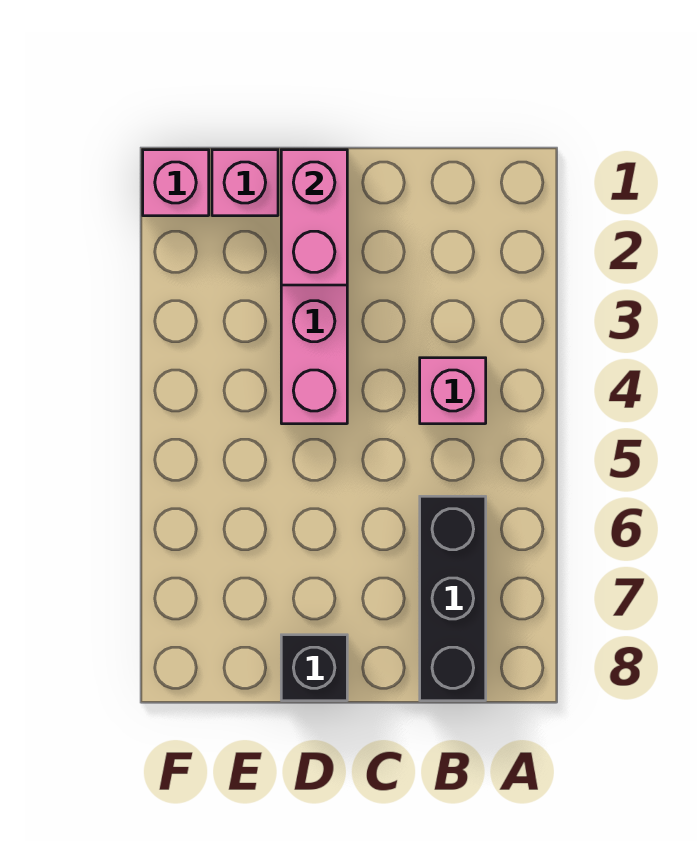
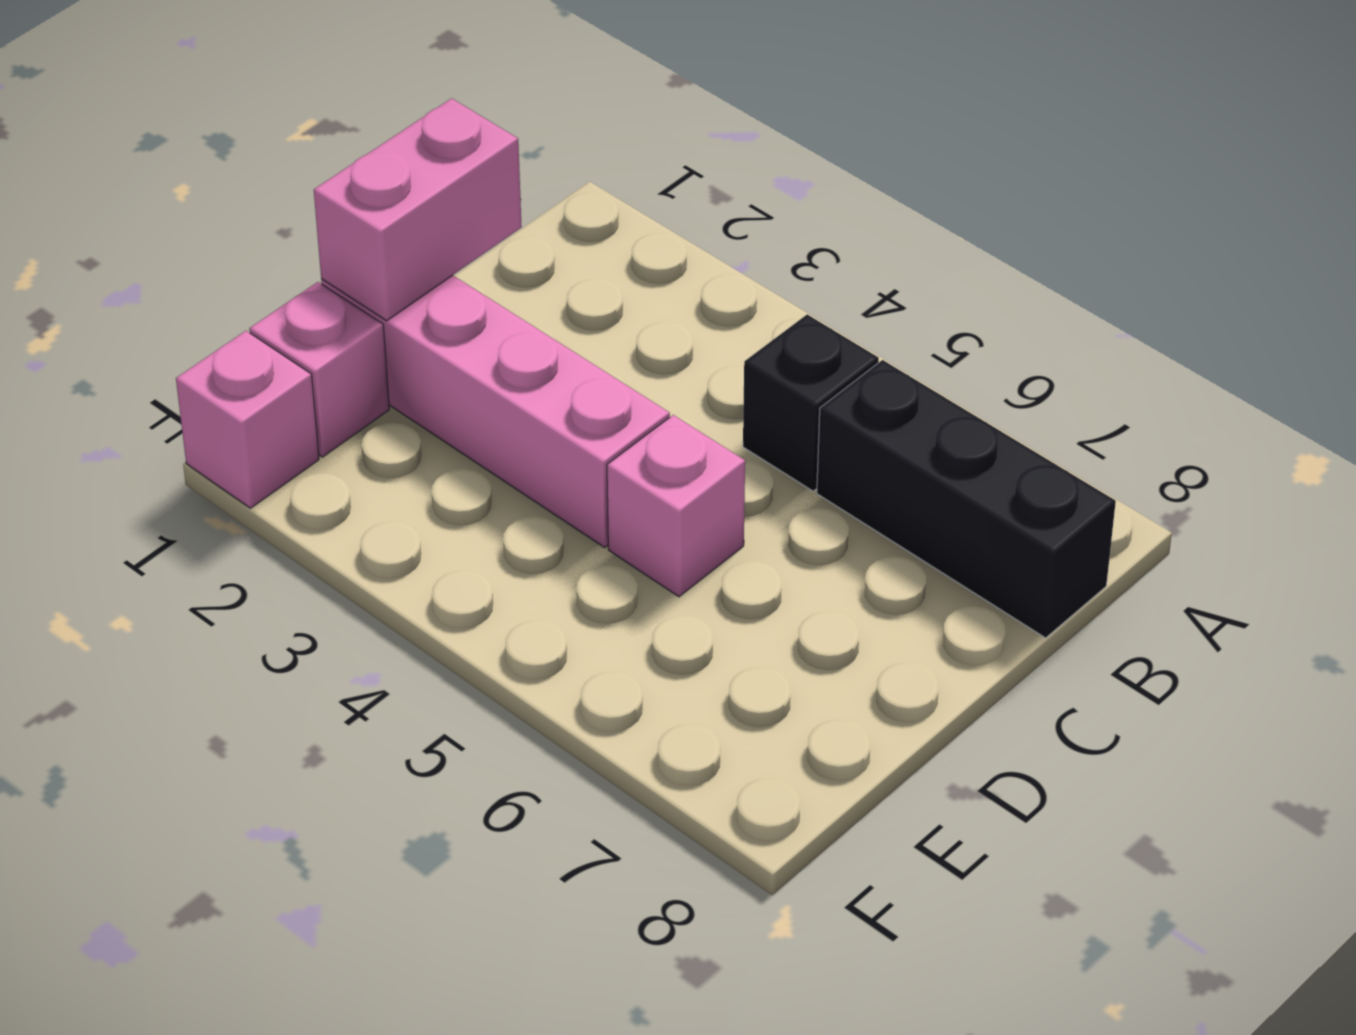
pink brick B4 level 1 -> pink brick D5 level 1
pink brick D1:D2 level 2 -> pink brick C1:D1 level 2
black brick D8 level 1 -> black brick B5 level 1

